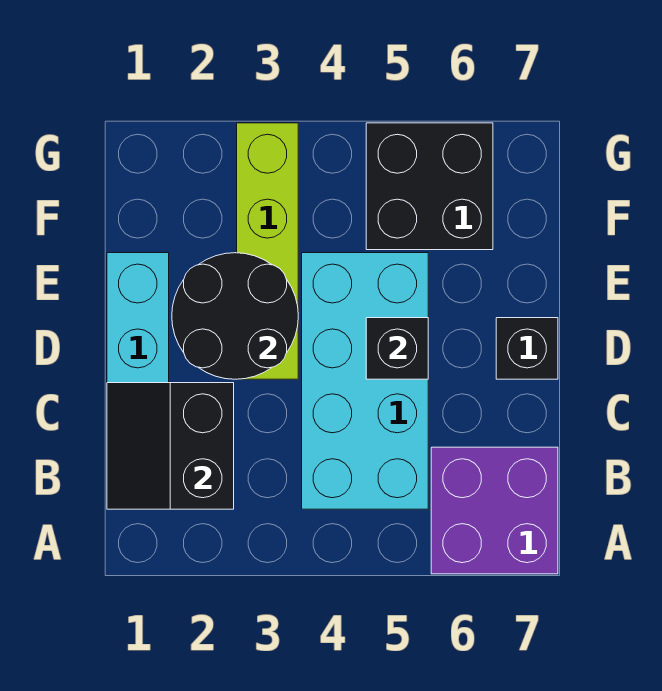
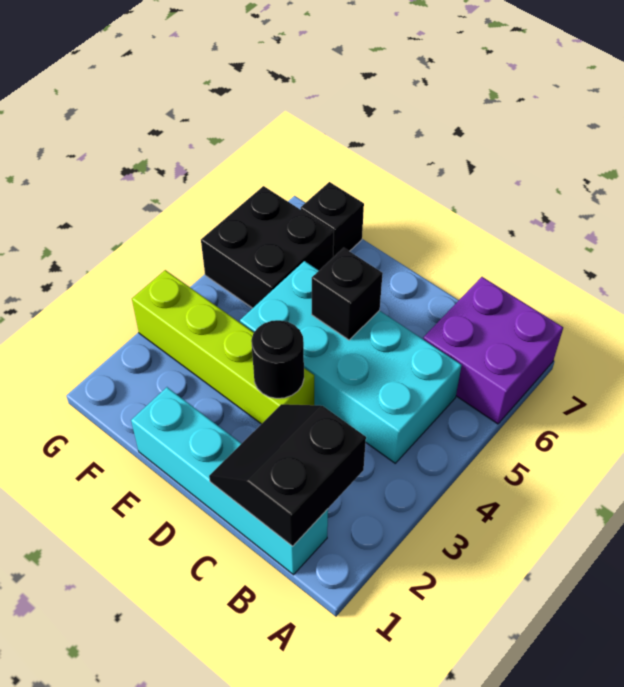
black slope B1:C2 level 2 top 2 -> black slope B1:C2 level 2 top B
black round brick D2:E3 level 2 -> black round brick D3 level 2
black brick D7 level 1 -> black brick F7 level 1

